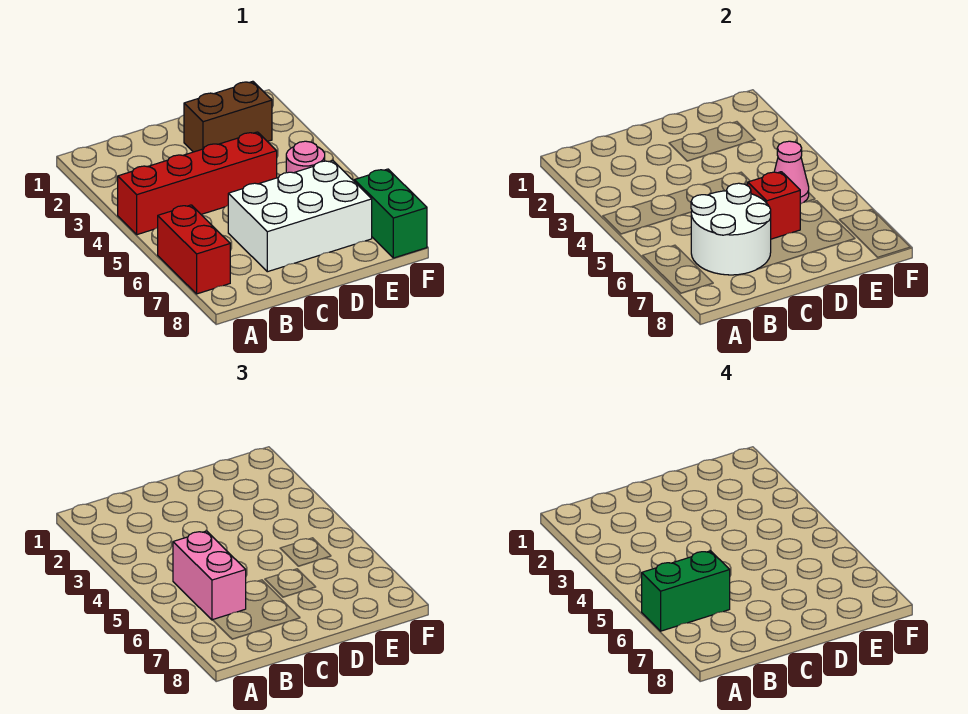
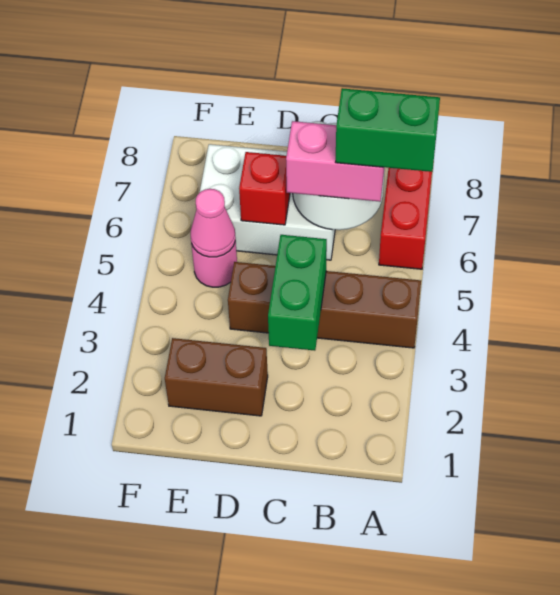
red brick A4:D4 level 1 -> brown brick A4:D4 level 1
pink brick B5:B6 level 3 -> pink brick B6:C6 level 3
green brick F7:F8 level 1 -> green brick C3:C4 level 2

